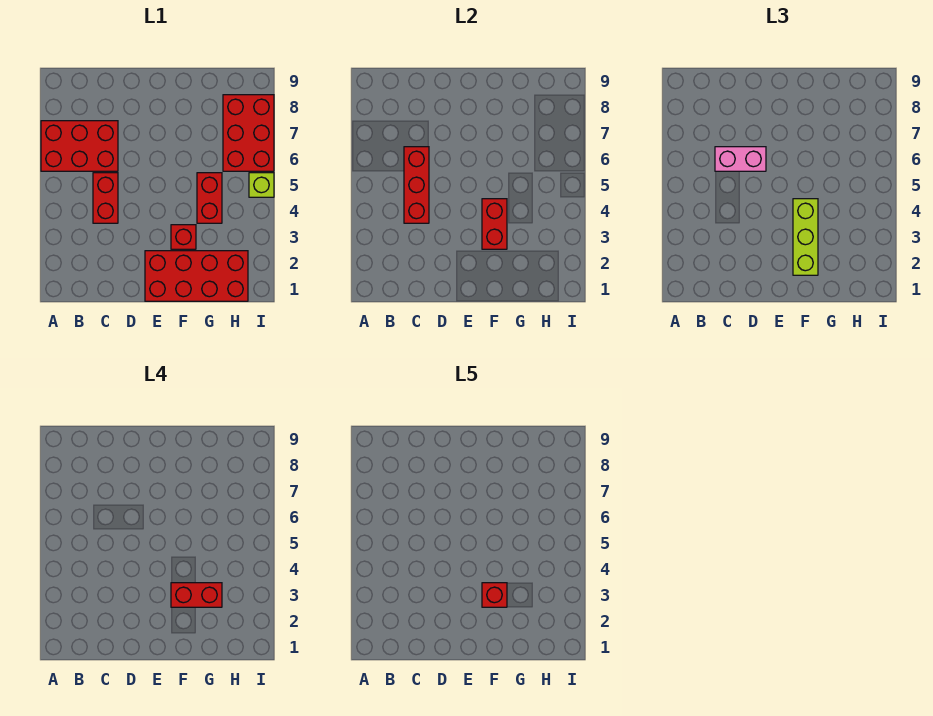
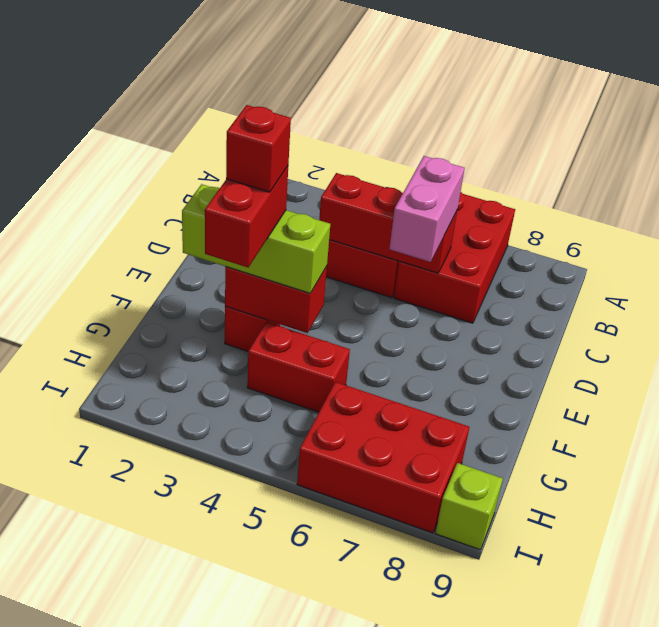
red brick E1:H2 level 1 -> none
lime brick I5 level 1 -> lime brick I9 level 1

